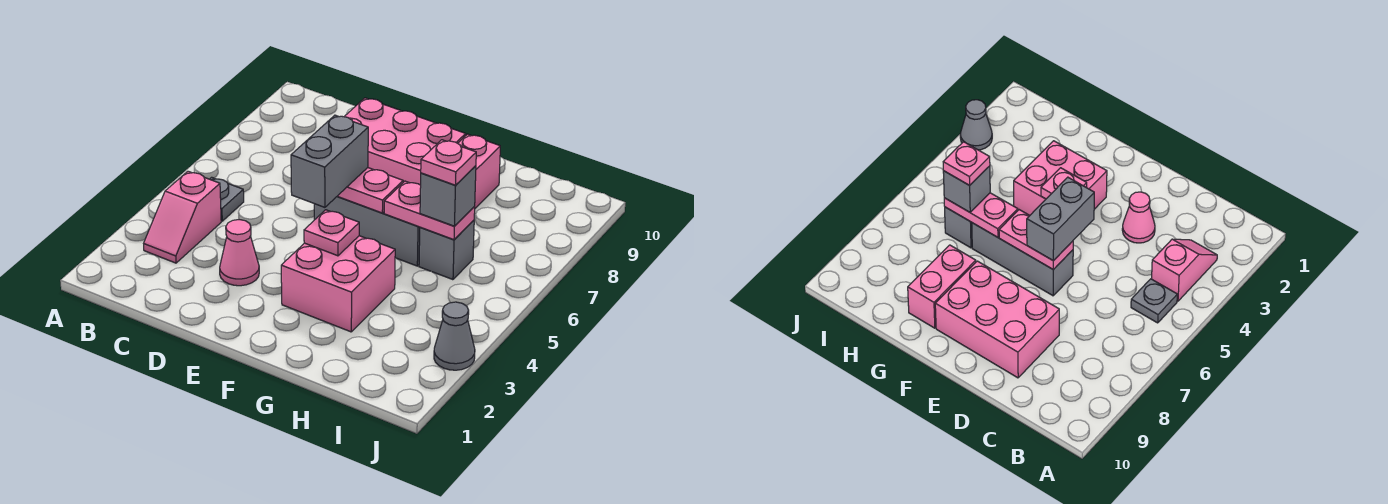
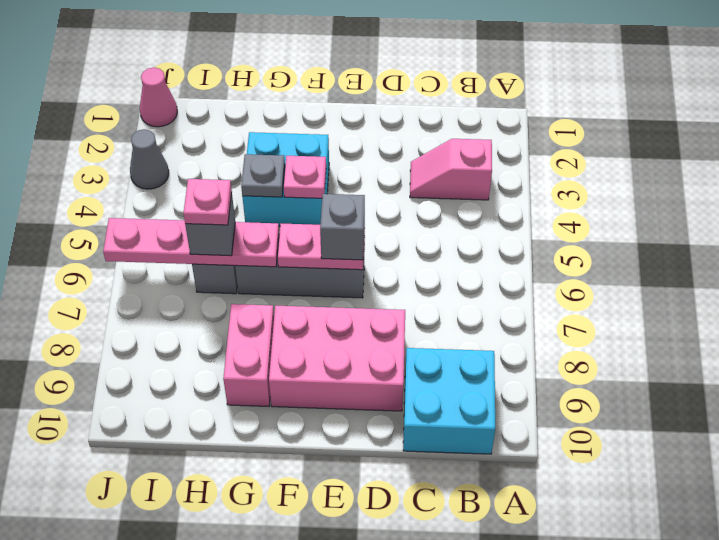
pink slope B3:B4 level 1 top 4 -> pink slope B3:C3 level 1 top B
grey plate B5 level 1 -> grey plate G4 level 2
none -> cyan brick B9:C10 level 1
pink cone D3 level 1 -> pink cone J1 level 1
grey brick E5:E6 level 3 -> grey brick E6 level 3
pink brick F3:G4 level 1 -> cyan brick F3:G4 level 1
pink plate G6:H6 level 2 -> pink plate G6:J6 level 2

